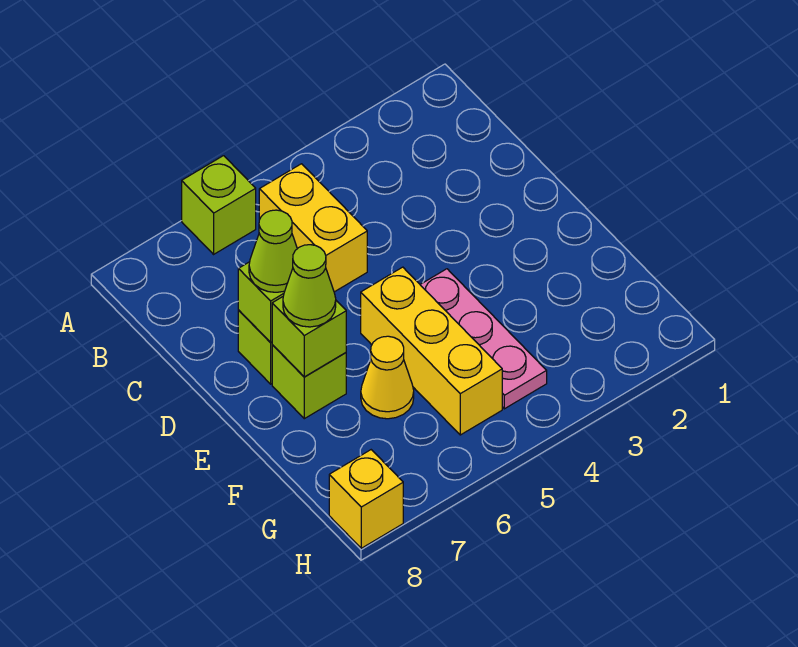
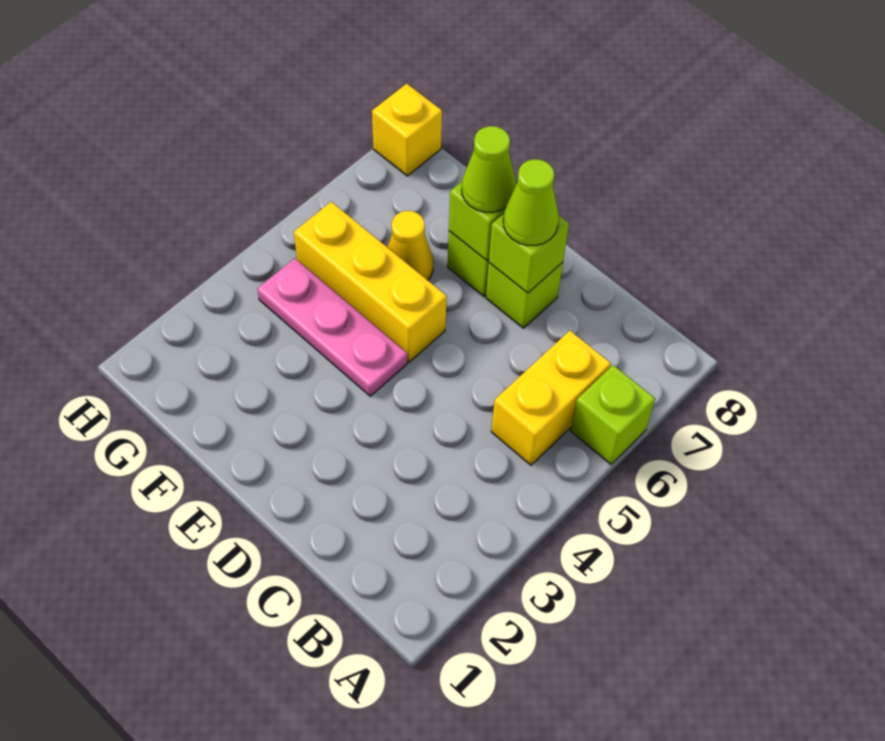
yellow brick B5:C5 level 1 -> yellow brick B5:B6 level 1

